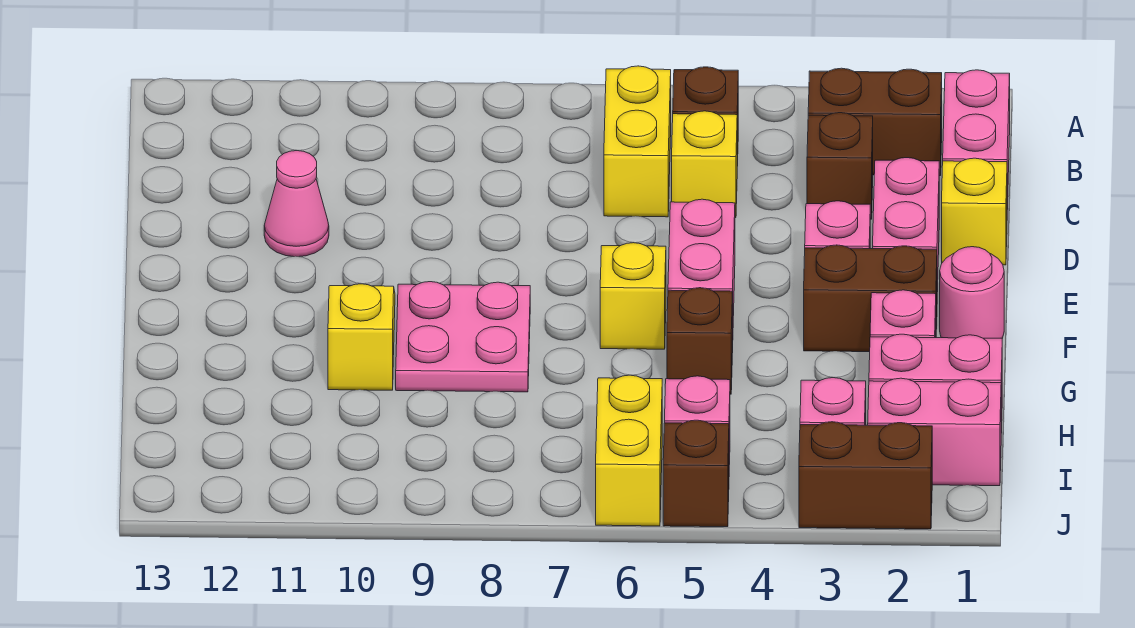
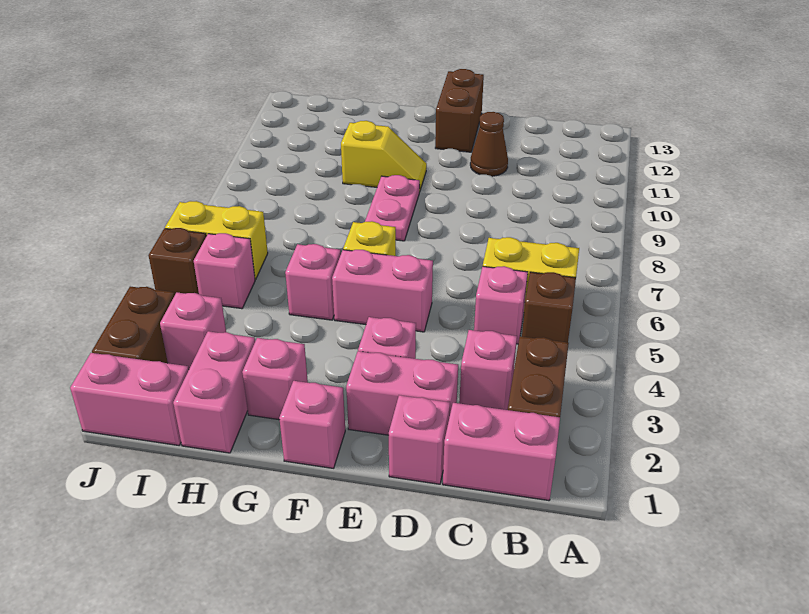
brown brick C3 level 1 -> pink brick C3 level 1
yellow brick C5 level 1 -> pink brick C5 level 1
yellow brick D1 level 1 -> pink brick D1 level 1
pink cone D11 level 1 -> brown cone D11 level 1
pink round brick F1 level 1 -> pink brick F1 level 1
brown brick F2:F3 level 1 -> brown brick E12:E13 level 1
pink plate F8:G9 level 1 -> pink plate F8:F9 level 1
brown brick G5 level 1 -> pink brick G5 level 1
pink brick I1:I2 level 1 -> pink brick I1:J1 level 1

